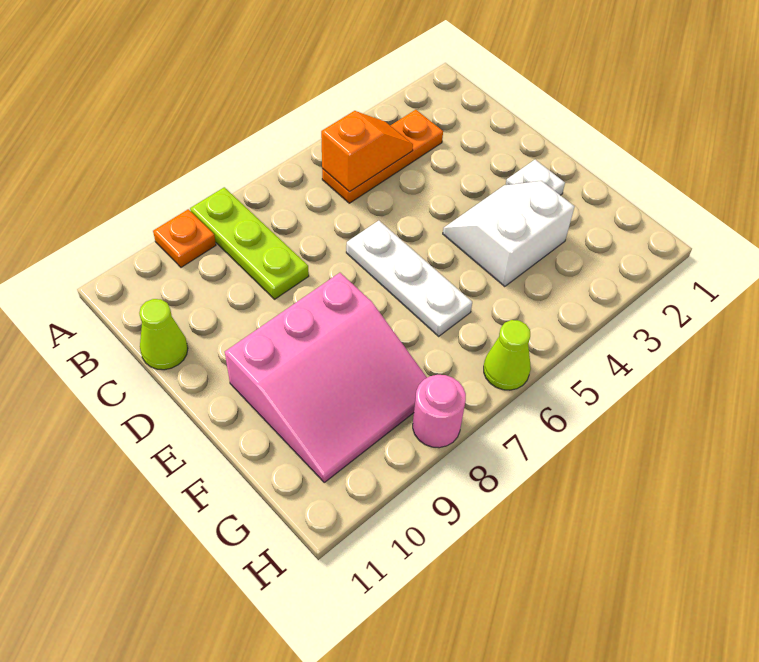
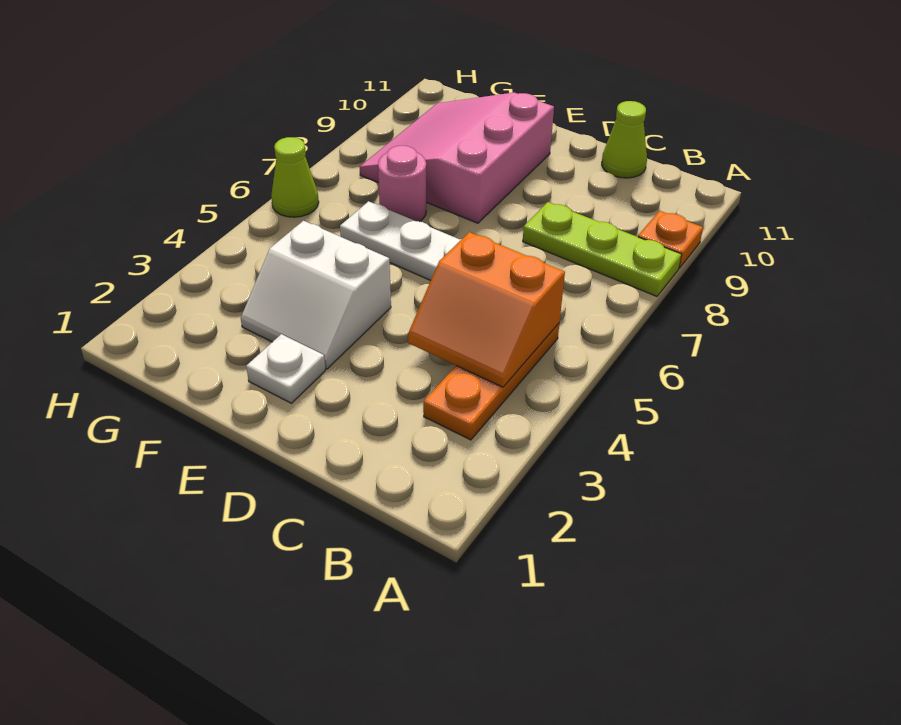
orange slope B4:B5 level 2 top 5 -> orange slope B4:C5 level 2 top 5
white slope E3:F4 level 1 top F -> white slope E3:F4 level 1 top 4
pink round brick H8 level 1 -> pink round brick F7 level 1

